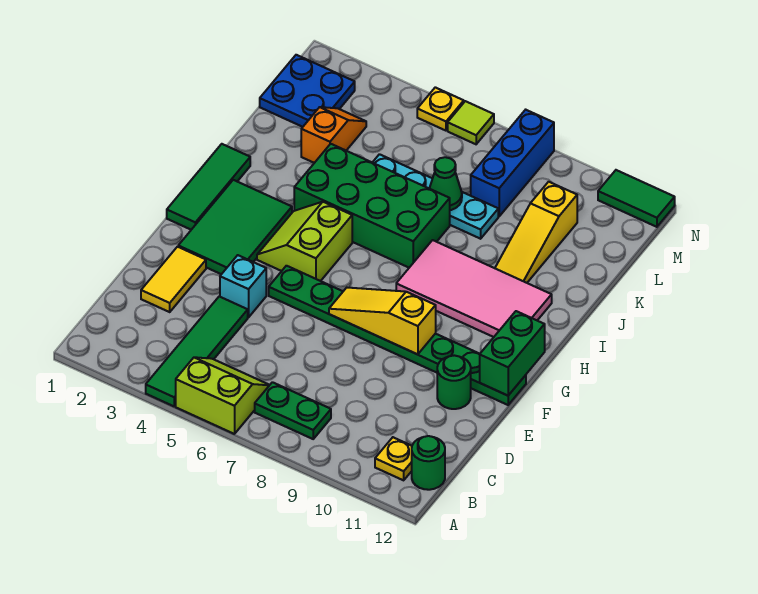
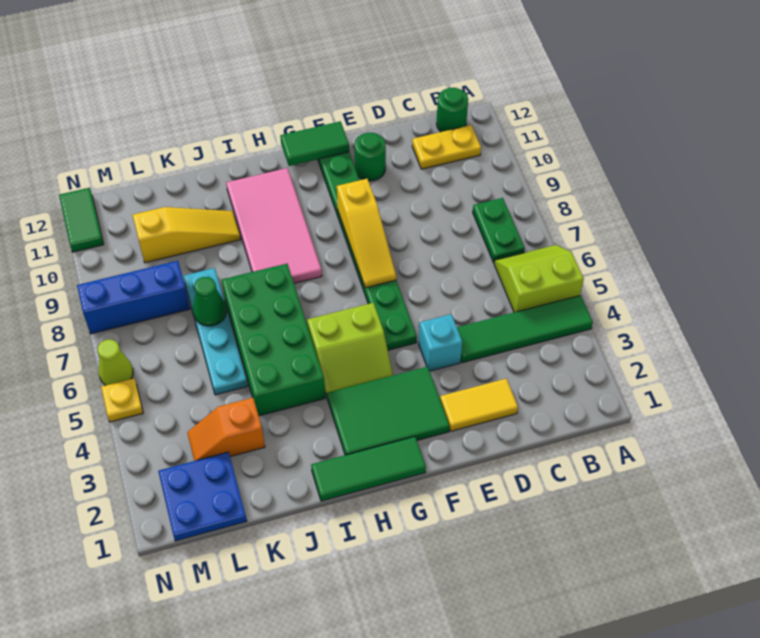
lime slope A5:B6 level 1 top A -> lime slope A5:B6 level 1 top 5
yellow plate B11 level 1 -> yellow plate B11:C11 level 1
green brick F12:G12 level 2 -> green tile F12:G12 level 2
lime tile N6 level 1 -> lime cone N6 level 1

